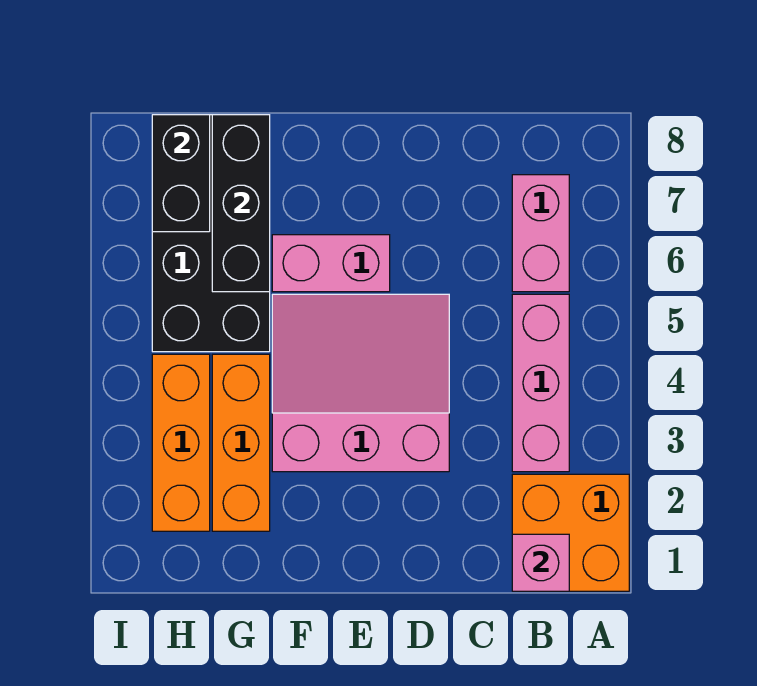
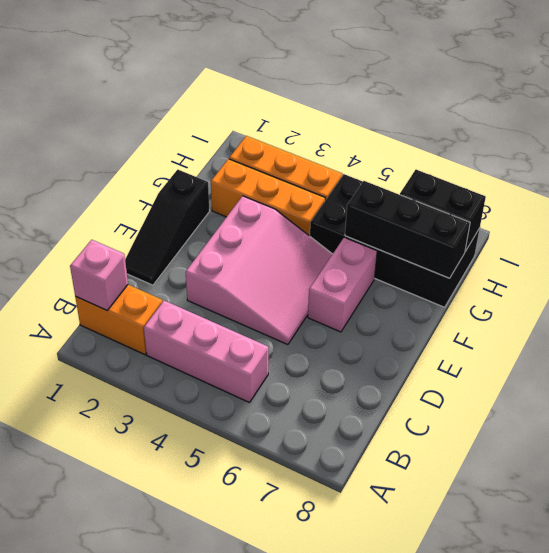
orange brick A1:B2 level 1 -> orange brick B1:B2 level 1
pink brick B6:B7 level 1 -> none
none -> black slope D1:F1 level 1 top F

